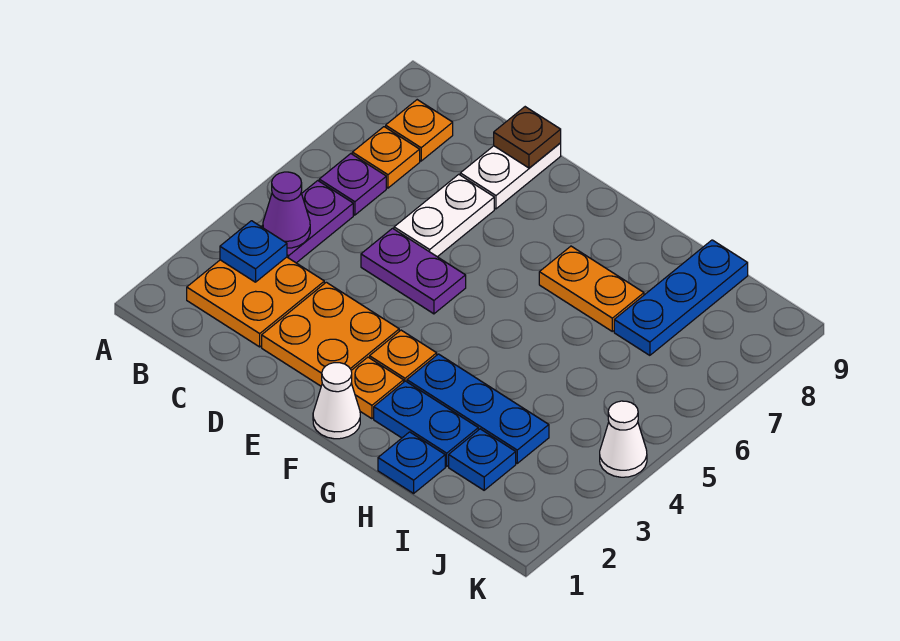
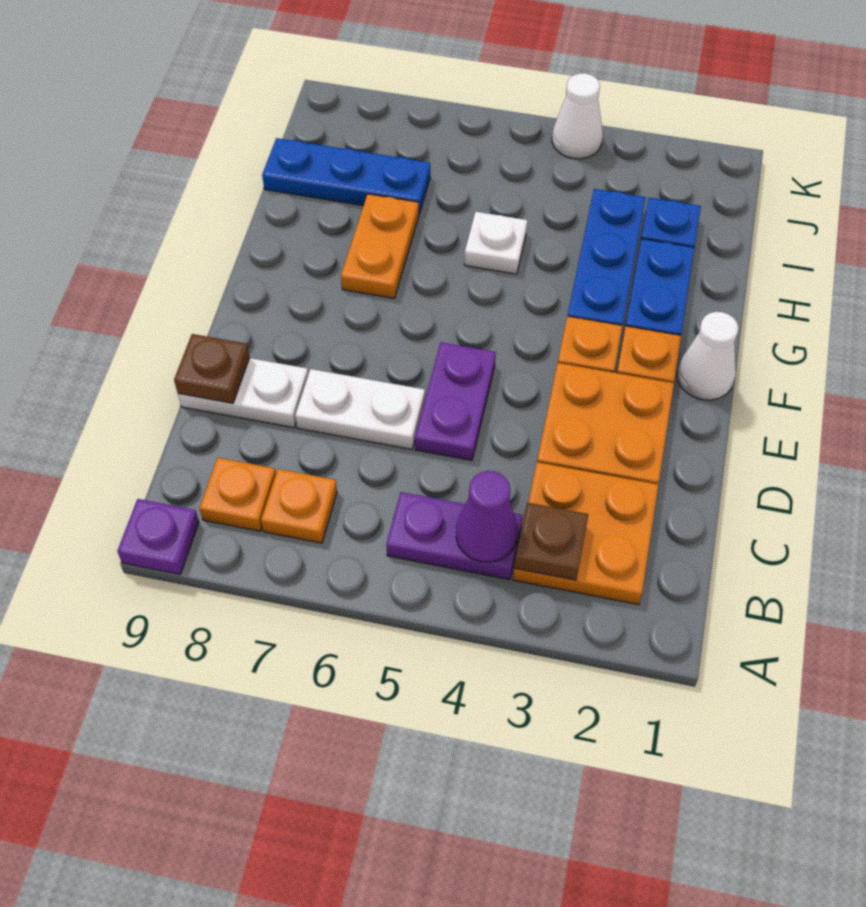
blue plate B3 level 2 -> brown plate B3 level 2
purple plate B6 level 1 -> purple plate A9 level 1
blue plate H1 level 1 -> none
none -> white plate H5 level 1

